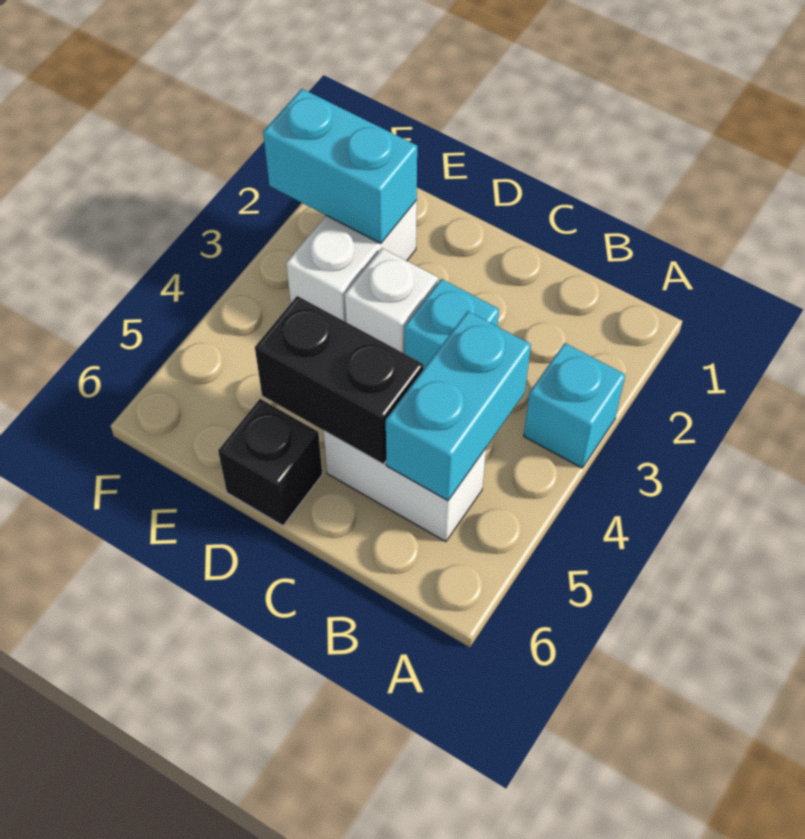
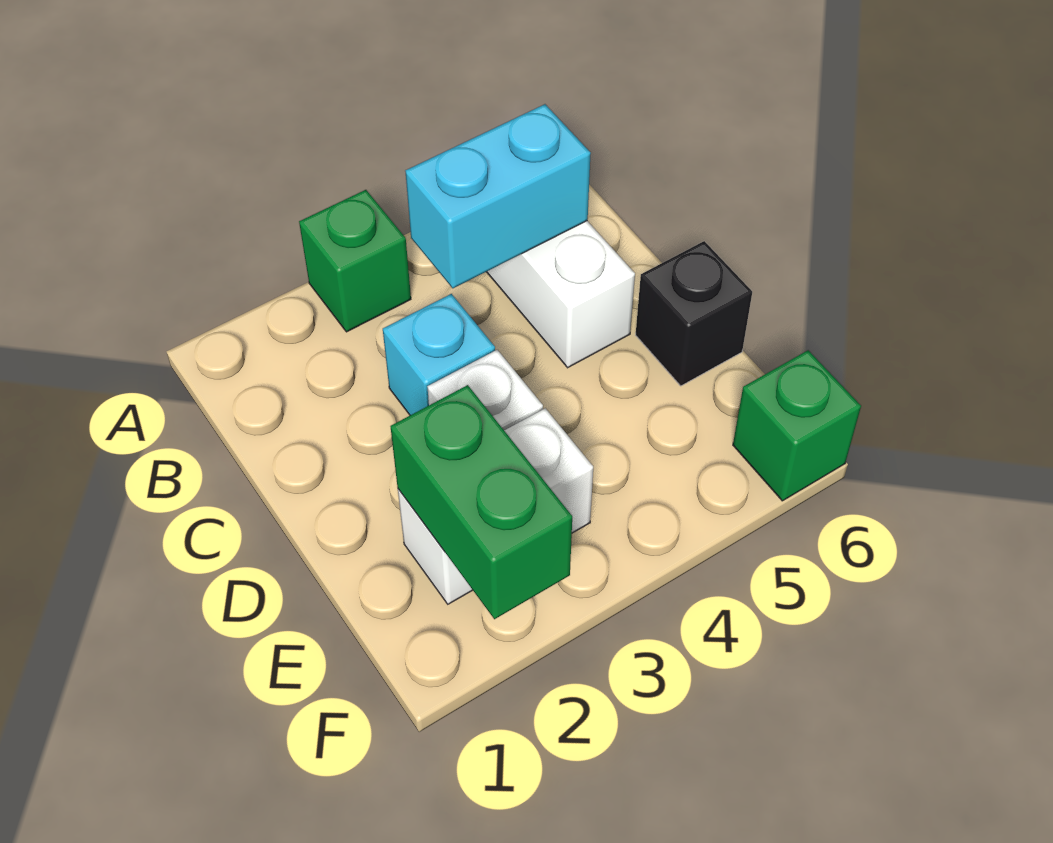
cyan brick A3 level 1 -> green brick A3 level 1
black brick C5:D5 level 2 -> none
cyan brick E2:F2 level 2 -> green brick E2:F2 level 2
none -> green brick F6 level 1

